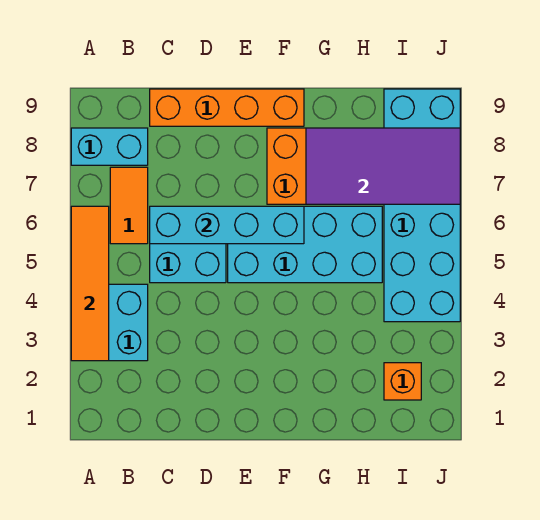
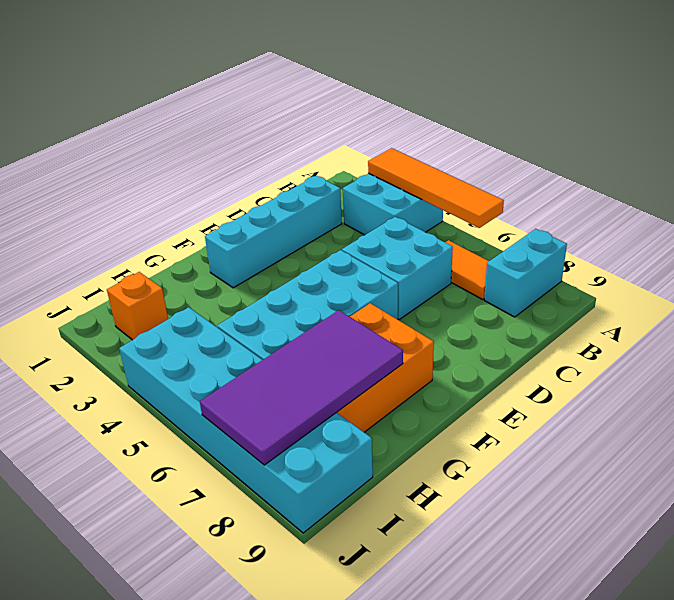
cyan brick C6:F6 level 2 -> cyan brick C2:F2 level 1
orange brick C9:F9 level 1 -> none

